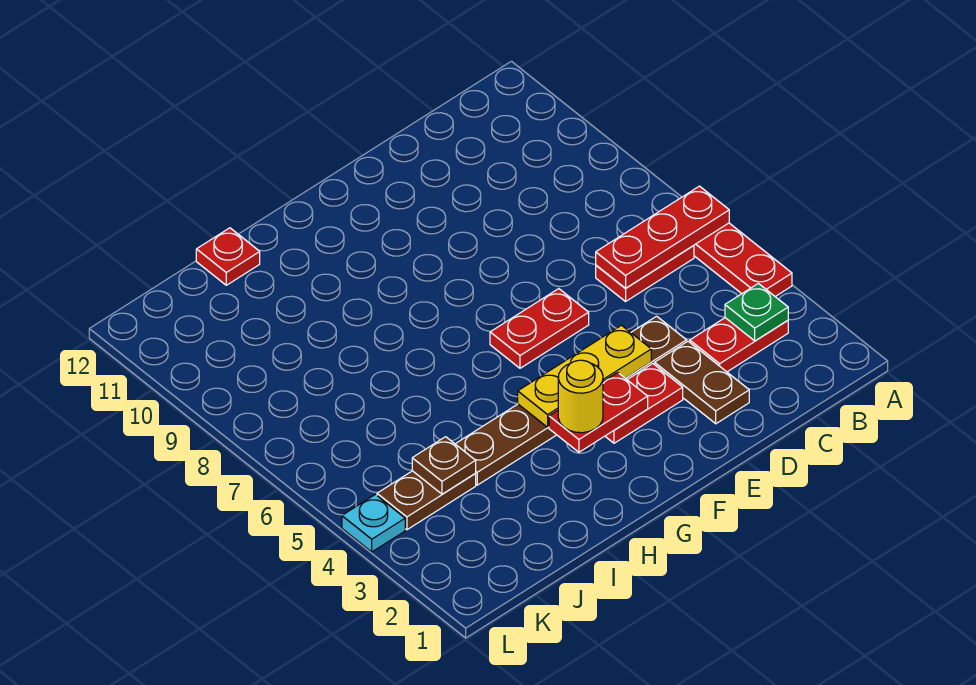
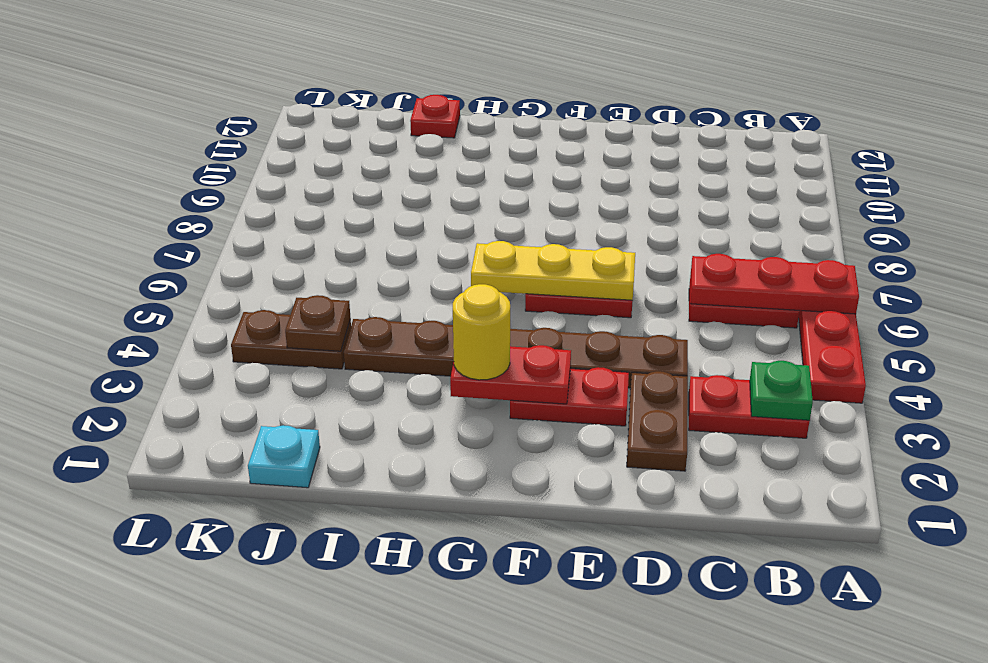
yellow plate E4:G4 level 2 -> yellow plate E6:G6 level 2
cyan plate L4 level 1 -> cyan plate J1 level 1

